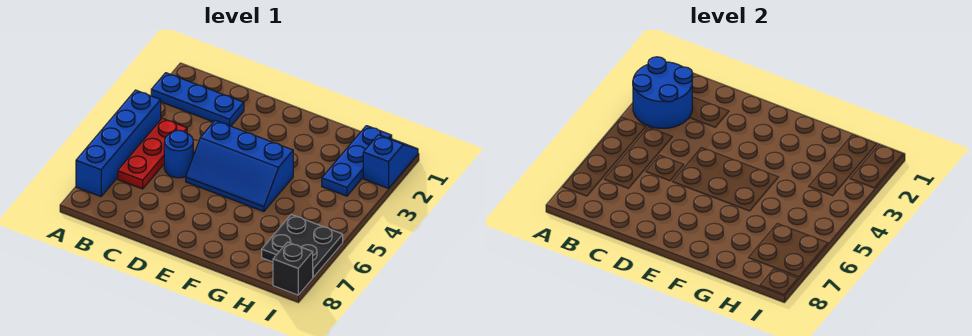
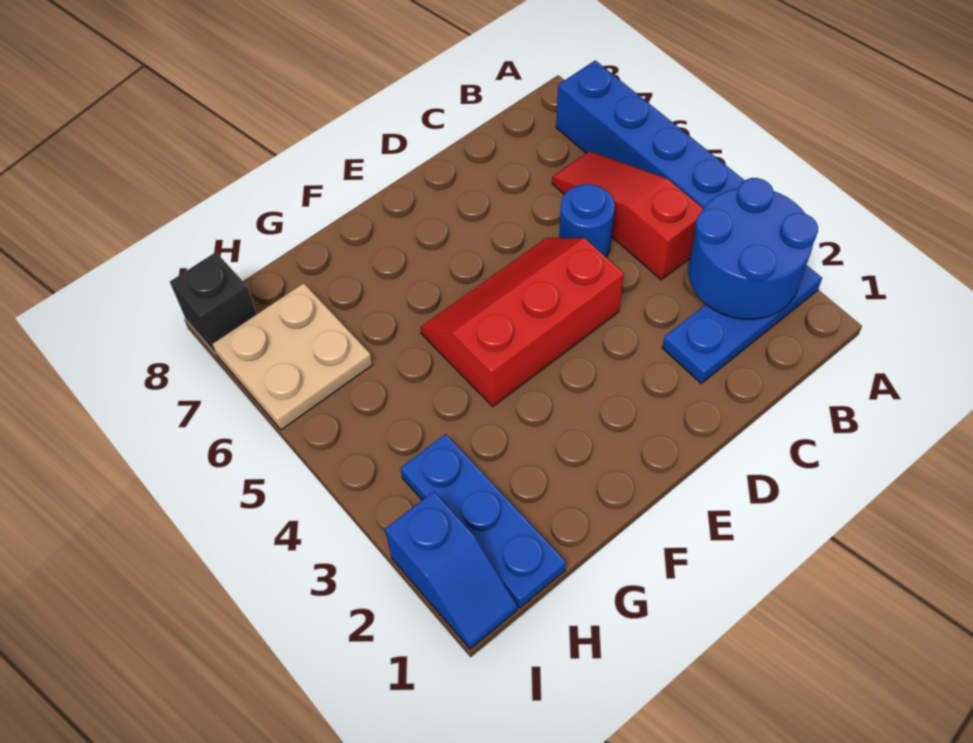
red plate B4:B6 level 1 -> red slope B4:B6 level 1 top 4
blue slope D4:F5 level 1 top 4 -> red slope D4:F5 level 1 top 4
black plate H6:I7 level 1 -> tan plate H6:I7 level 1

